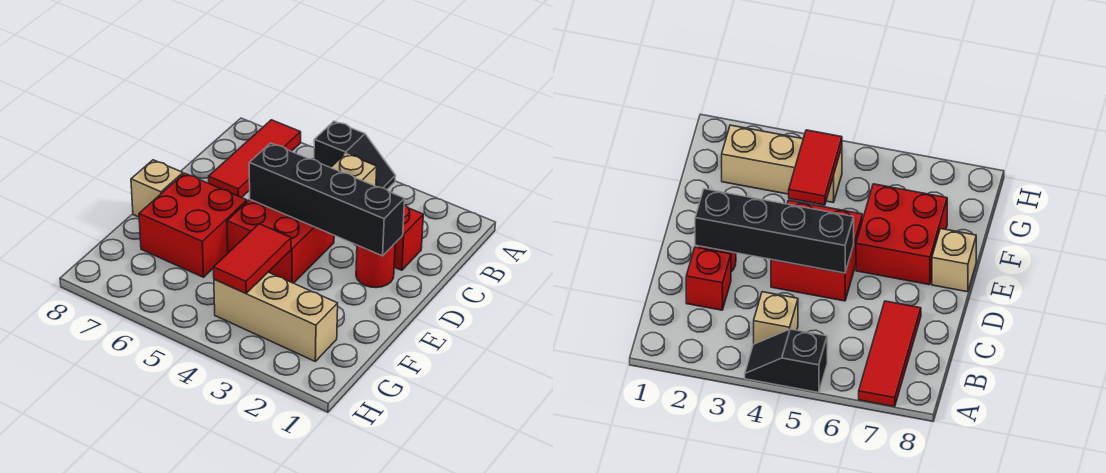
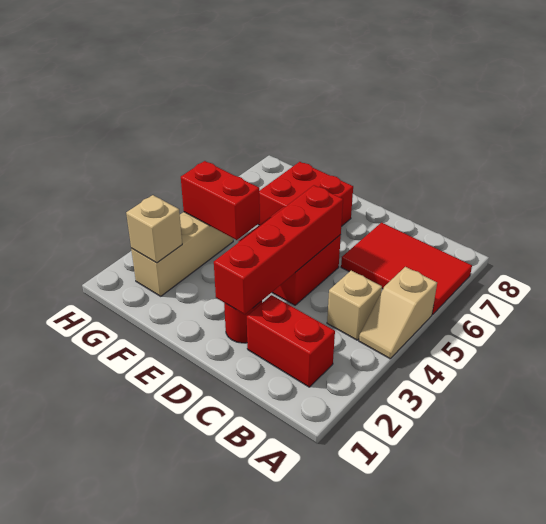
black slope A4:A5 level 1 top 5 -> tan slope A4:A5 level 1 top 5
red tile A7:C7 level 1 -> red tile A6:C7 level 1
red brick C2 level 1 -> red brick B2:C2 level 1
black brick D2:D5 level 2 -> red brick D2:D5 level 2
tan brick E8 level 1 -> tan brick G2 level 2
red tile F4:G4 level 2 -> red brick F4:G4 level 2

